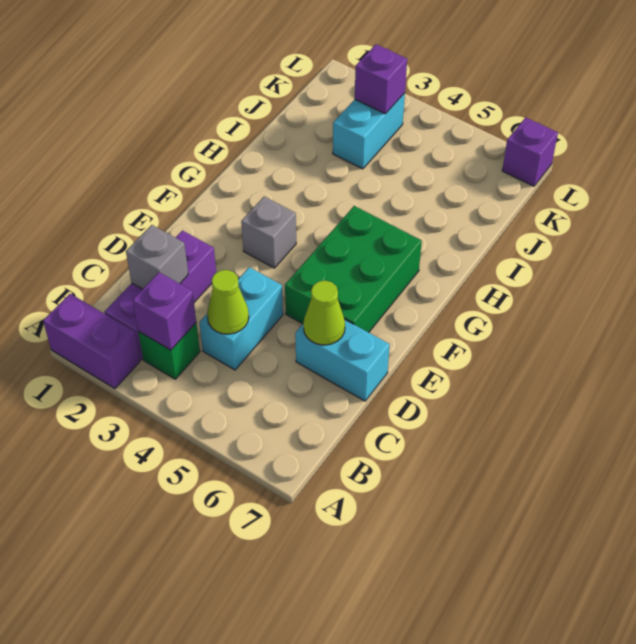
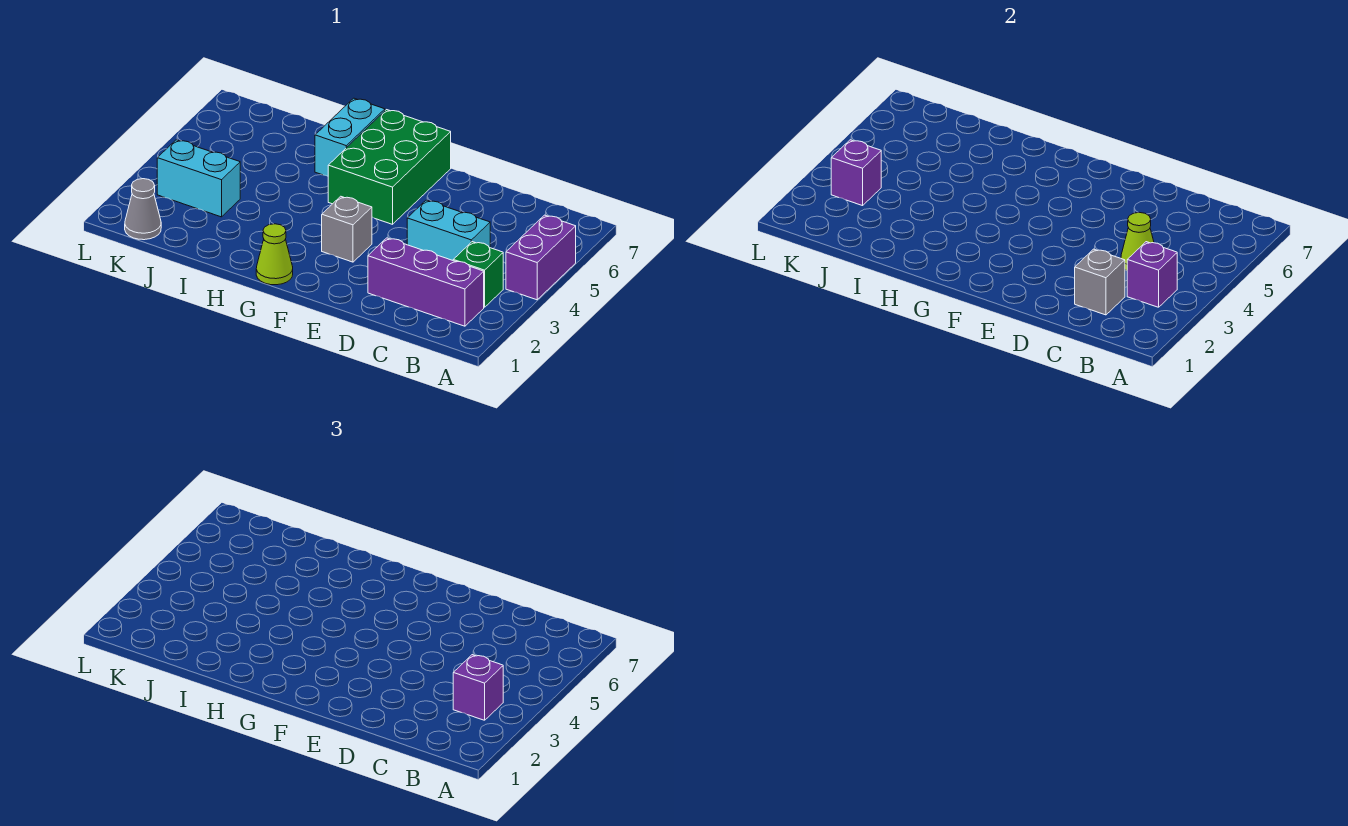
purple brick A1:A2 level 1 -> purple brick A4:A5 level 1
cyan brick D6:D7 level 1 -> cyan brick H6:H7 level 1
lime cone D6 level 2 -> lime cone G1 level 1
green brick E5:G6 level 1 -> green brick F5:G7 level 1
none -> grey cone K1 level 1
purple brick L7 level 1 -> purple brick B3 level 3

